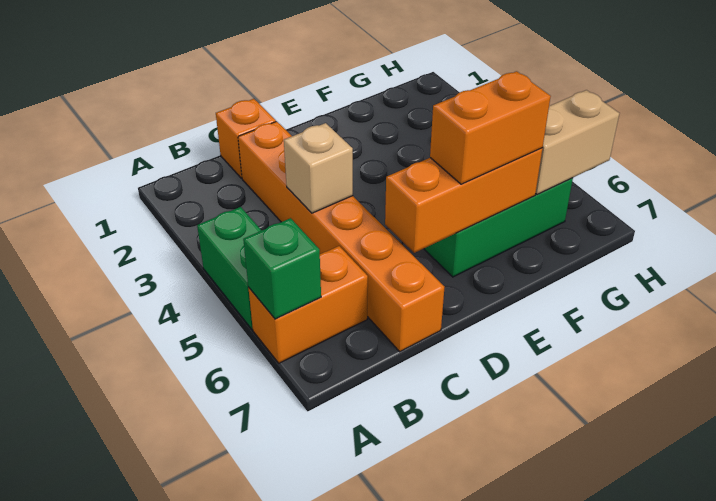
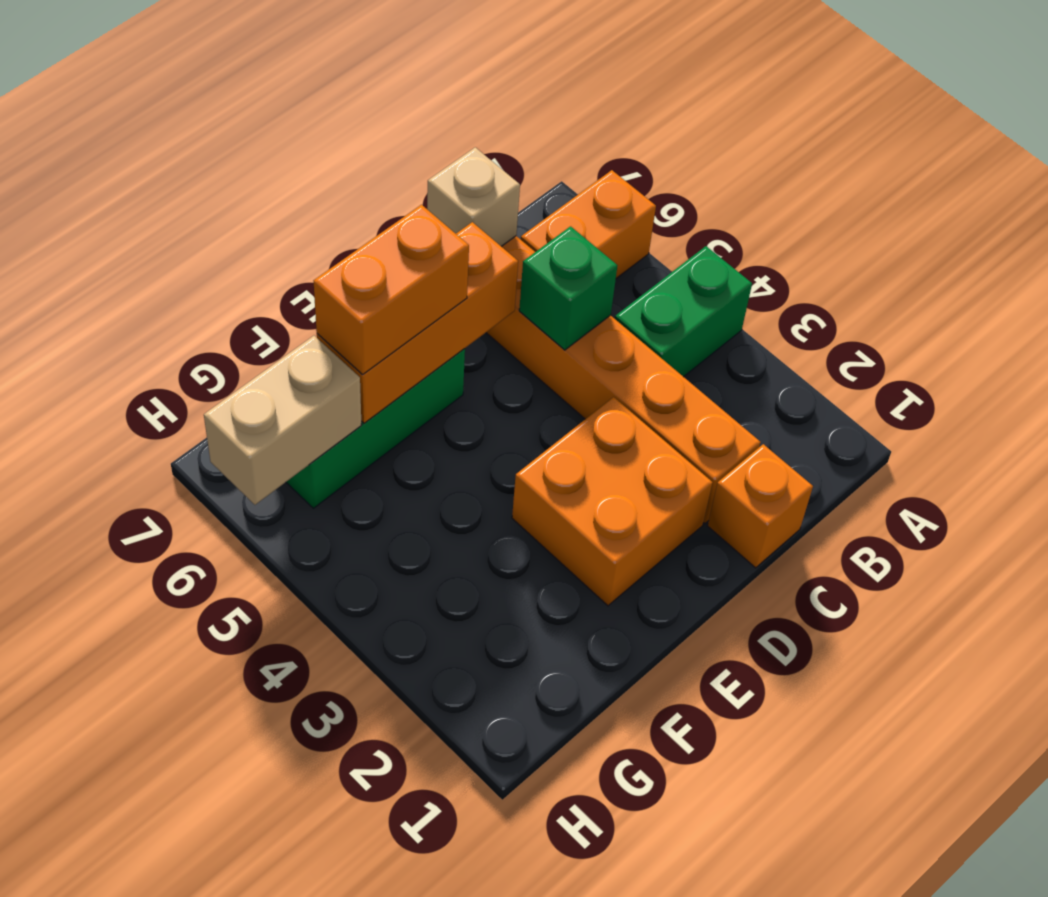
green brick A4:A5 level 1 -> green brick A4:B4 level 1
green brick A6 level 2 -> green brick C5 level 2
tan brick C4 level 2 -> tan brick C7 level 2
none -> orange brick D2:E3 level 1

